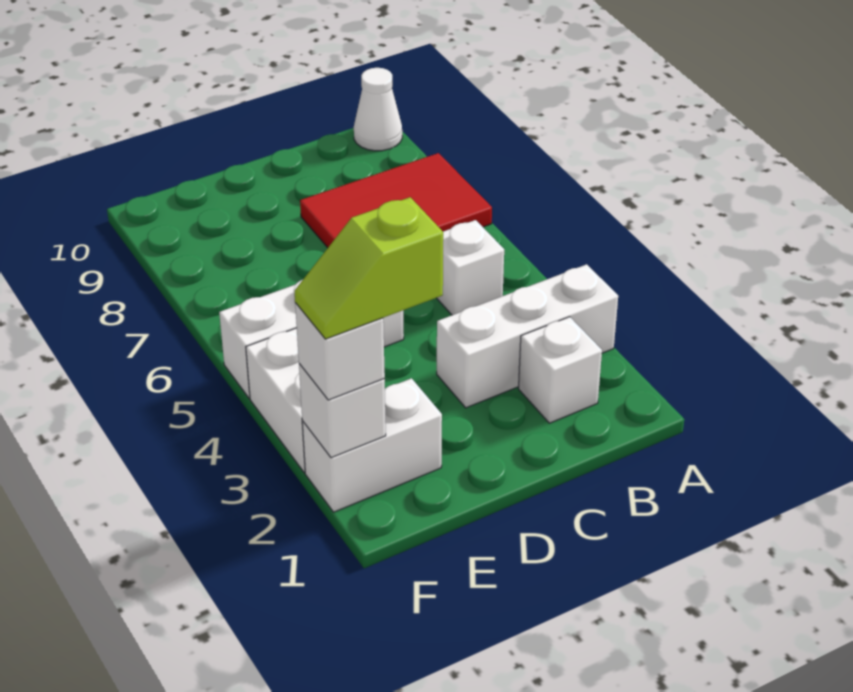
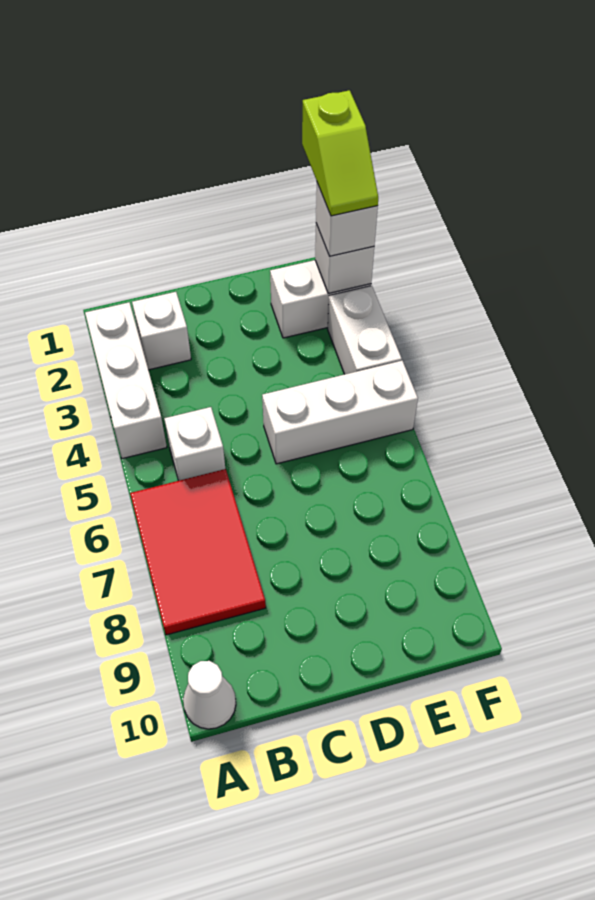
white brick A3:C3 level 1 -> white brick A2:A4 level 1
red tile A7:C8 level 1 -> red tile A6:B8 level 1
lime slope E2:F2 level 4 top E -> lime slope F1:F2 level 4 top 1

